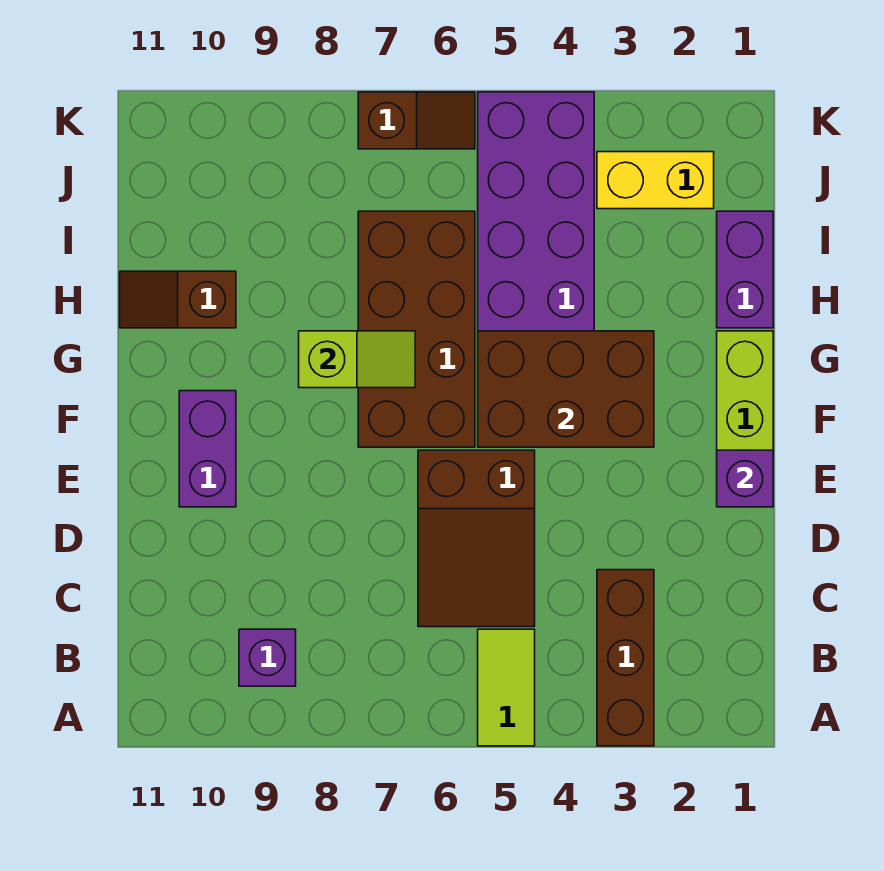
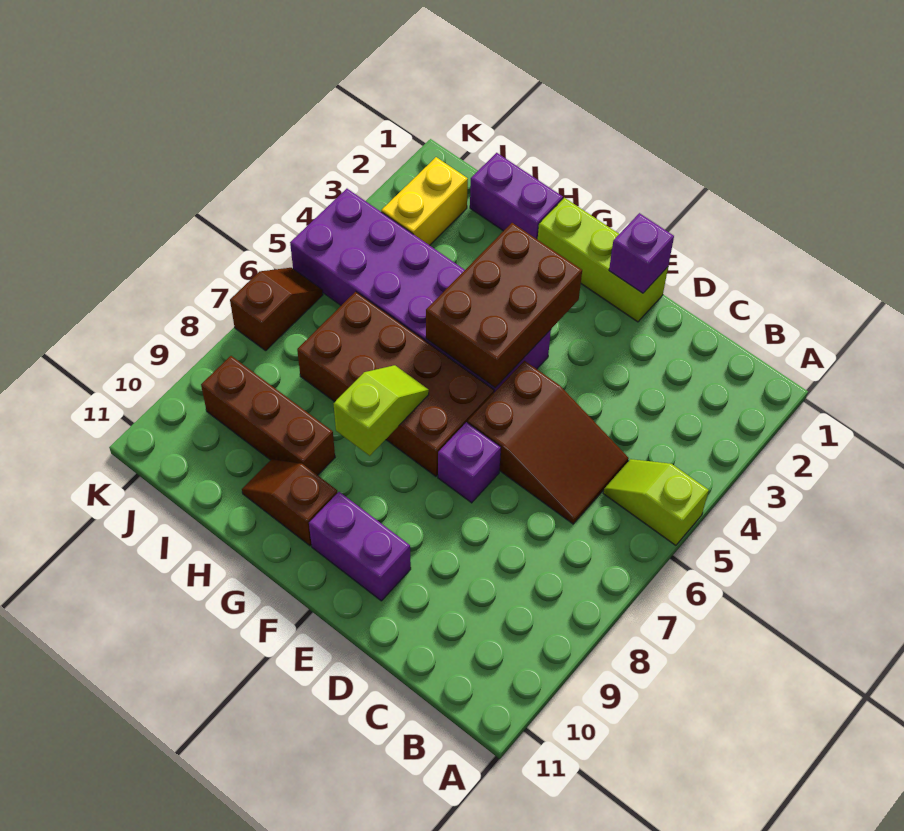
brown brick A3:C3 level 1 -> brown brick H9:J9 level 1
lime tile A5:B5 level 1 -> lime slope A5:B5 level 1 top A
purple brick B9 level 1 -> purple brick E7 level 1
brown slope H10:H11 level 1 top 10 -> brown slope G10:H10 level 1 top G

